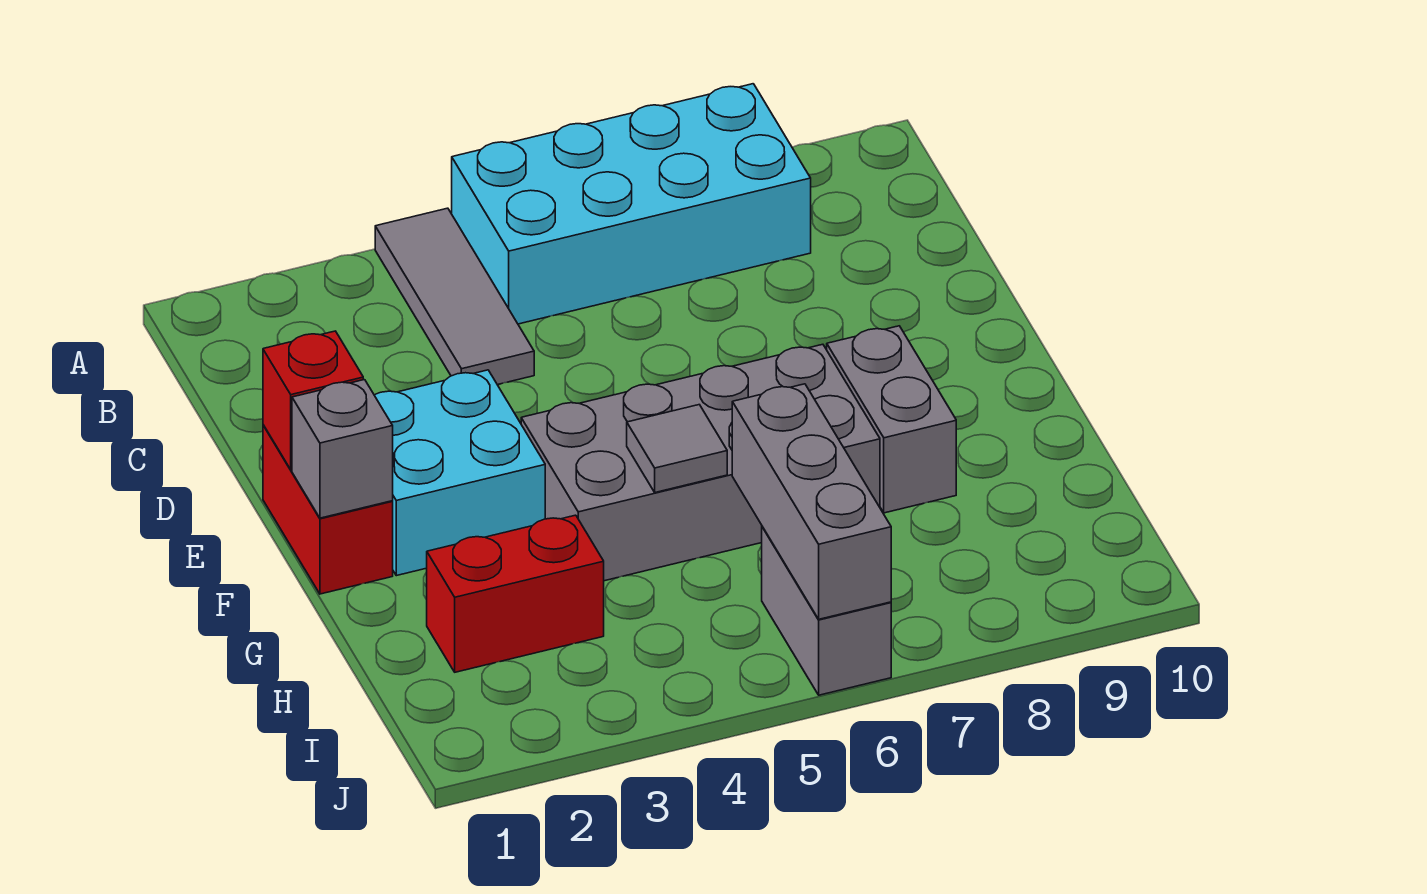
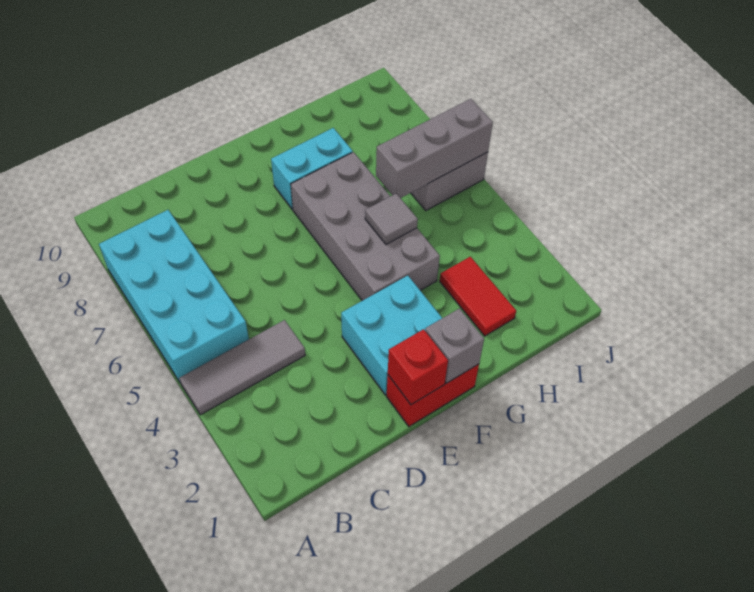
grey brick F8:G8 level 1 -> cyan brick F8:G8 level 1
red brick H2:H3 level 1 -> red tile H2:H3 level 1

